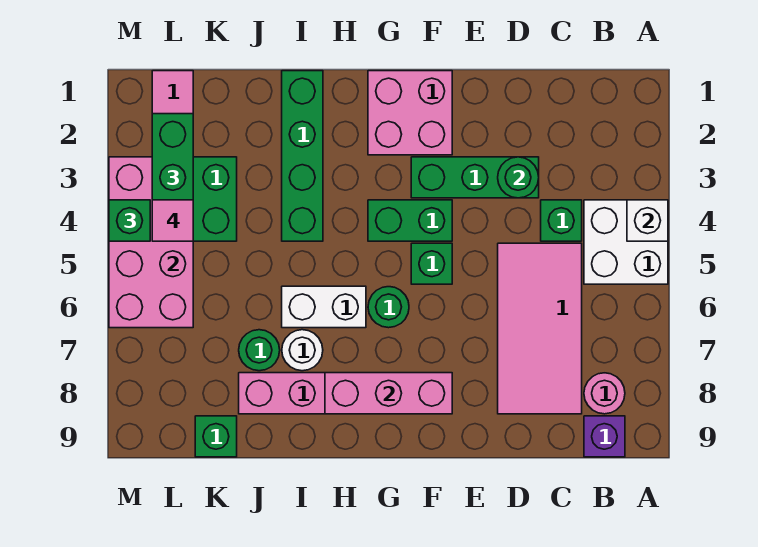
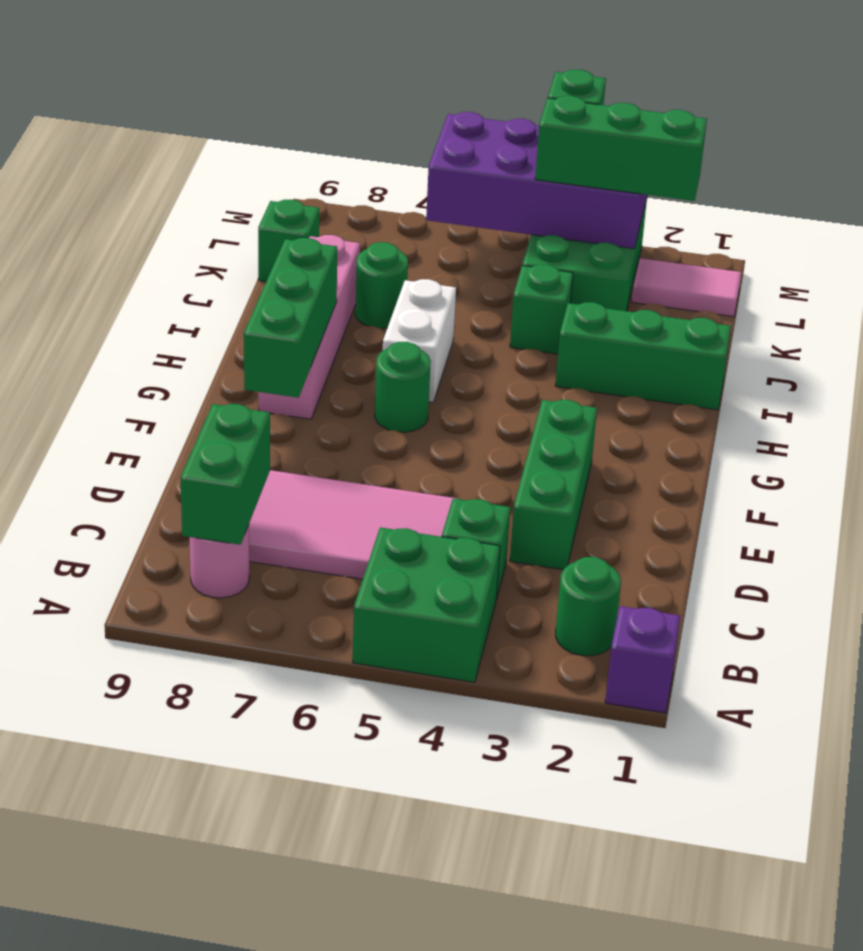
white brick A4:B5 level 1 -> green brick A4:B5 level 1
white brick A4 level 2 -> none
purple brick B9 level 1 -> purple brick A1 level 1
green round brick D3 level 2 -> green round brick B2 level 1
pink brick F1:G2 level 1 -> none
green brick F4:G4 level 1 -> green brick B8:C8 level 2
green brick F5 level 1 -> green brick J4 level 1
pink brick F8:H8 level 2 -> green brick F8:H8 level 2
green brick I1:I4 level 1 -> green brick I1:I3 level 1
white round brick I7 level 1 -> none
pink brick L3:M6 level 2 -> purple brick L3:M6 level 2
pink tile L4 level 4 -> none

